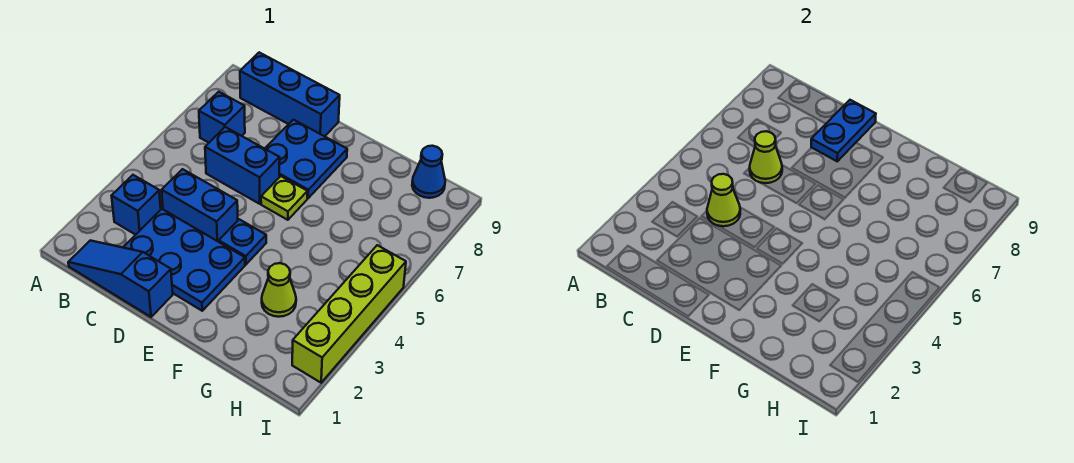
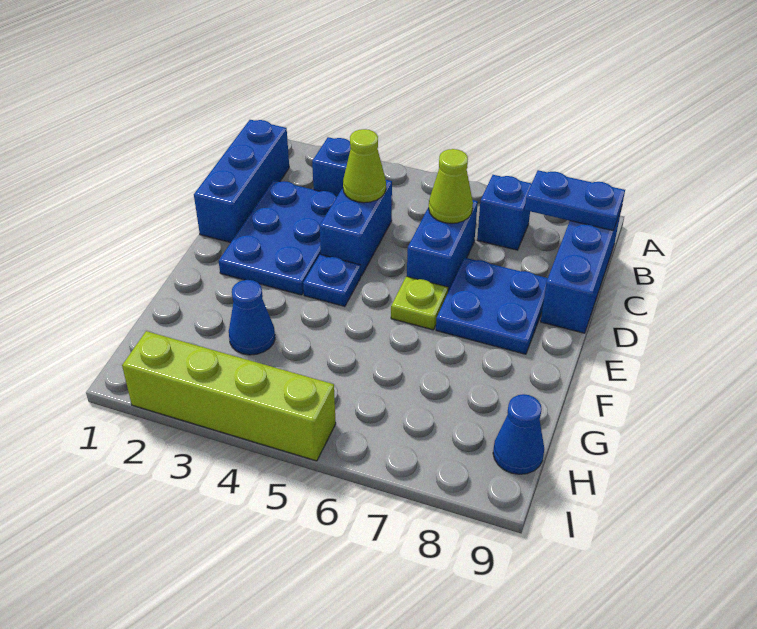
blue slope B1:D1 level 1 top D -> blue brick B1:D1 level 1
blue plate D8:D9 level 2 -> blue plate B8:B9 level 2
lime cone G3 level 1 -> blue cone G3 level 1

